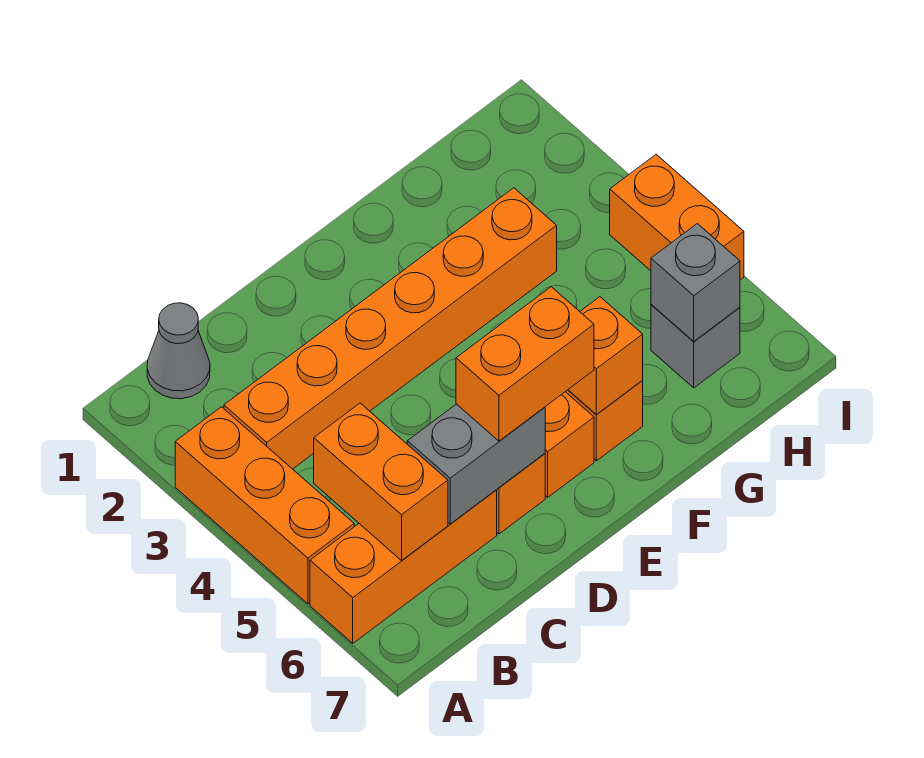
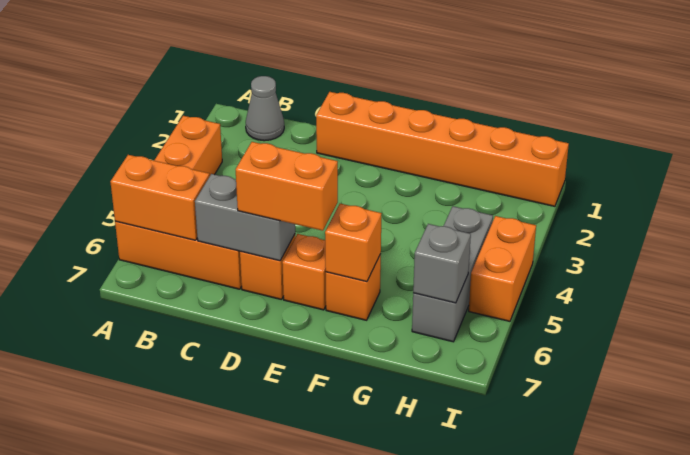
orange brick B3:G3 level 1 -> orange brick D1:I1 level 1
orange brick B5:B6 level 2 -> orange brick A6:B6 level 2
grey brick H6 level 1 -> grey brick H4:H6 level 1

